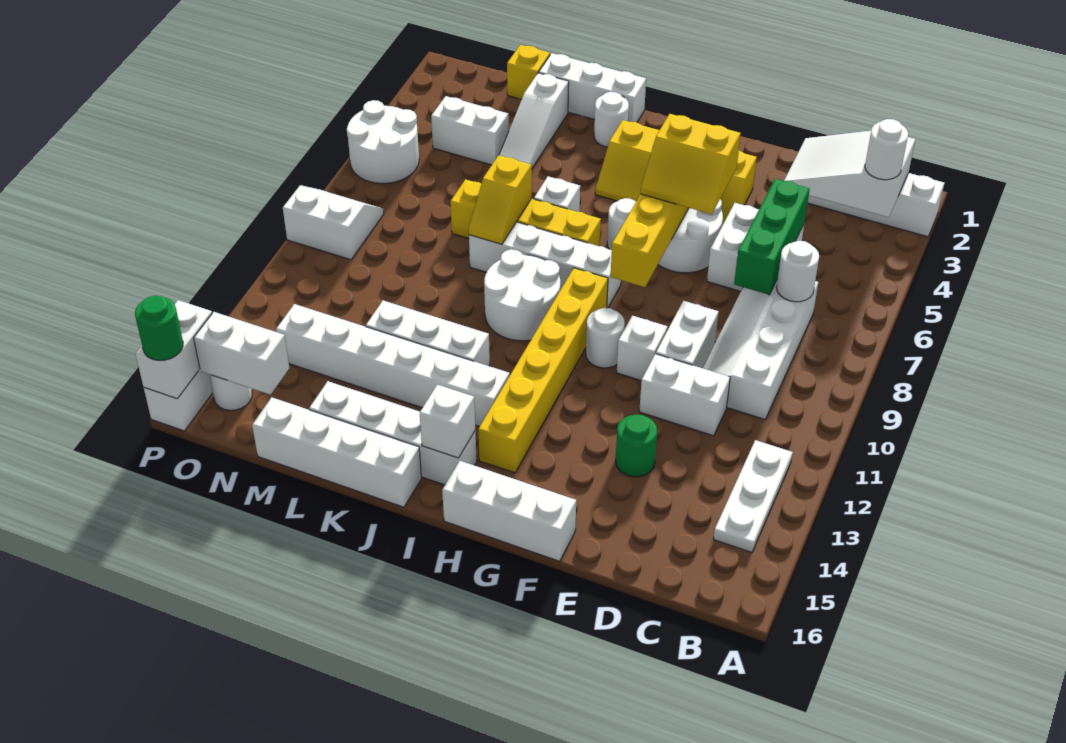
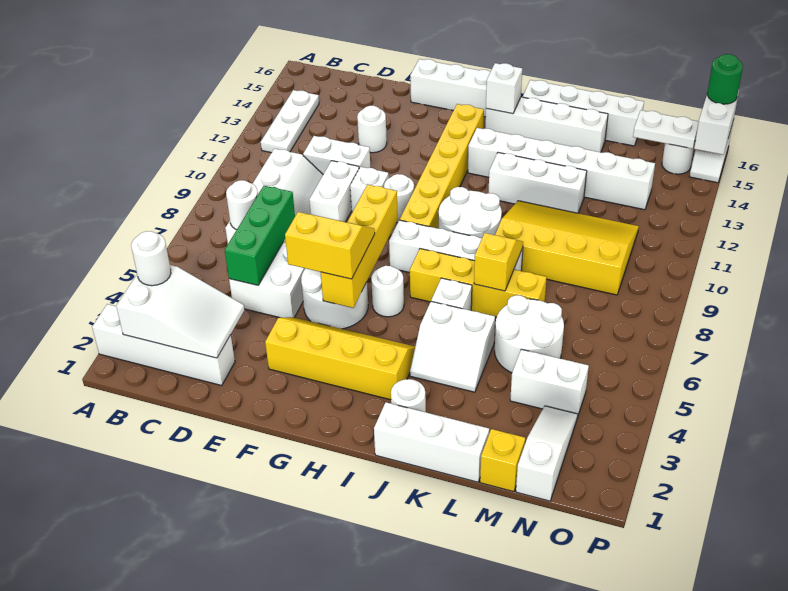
green round brick E13 level 1 -> white round brick E13 level 1
none -> yellow slope K9:N11 level 1 top 9
white slope L2:L4 level 1 top 2 -> white slope N1:N3 level 1 top 1
white brick N15:O15 level 2 -> white plate N15:O15 level 2
white round brick O5:P6 level 1 -> white round brick L5:M6 level 1
white slope O8:P9 level 1 top 9 -> white slope J4:K5 level 1 top 5

